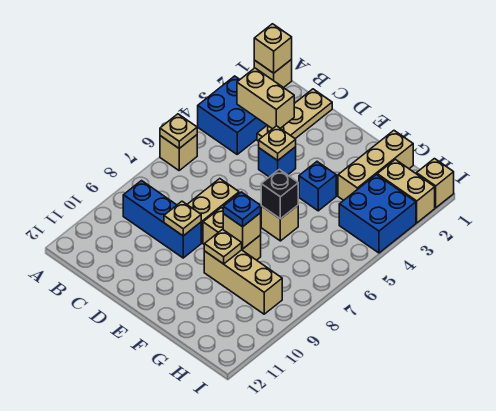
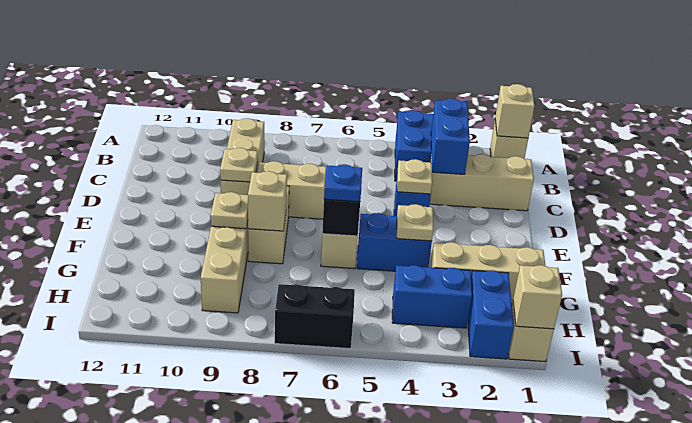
tan brick A6 level 1 -> tan brick I1 level 2
tan plate A6 level 2 -> tan plate F4 level 2
tan brick B3:C3 level 2 -> blue brick B3:C3 level 2
blue brick B9:D9 level 1 -> tan brick B9:D9 level 1
tan plate C1:C3 level 1 -> tan brick C1:C3 level 1
blue brick F4 level 1 -> blue brick F4:F5 level 1
blue plate F8 level 3 -> blue plate F6 level 3
tan brick H2:I2 level 1 -> blue brick H2:I2 level 1
blue brick H3:I4 level 1 -> blue brick H3:H4 level 1
none -> black brick I6:I7 level 1

